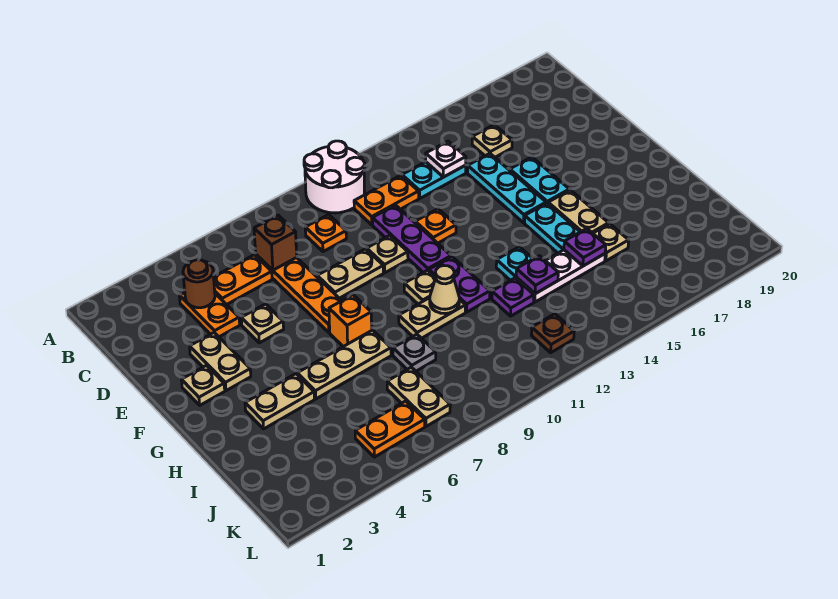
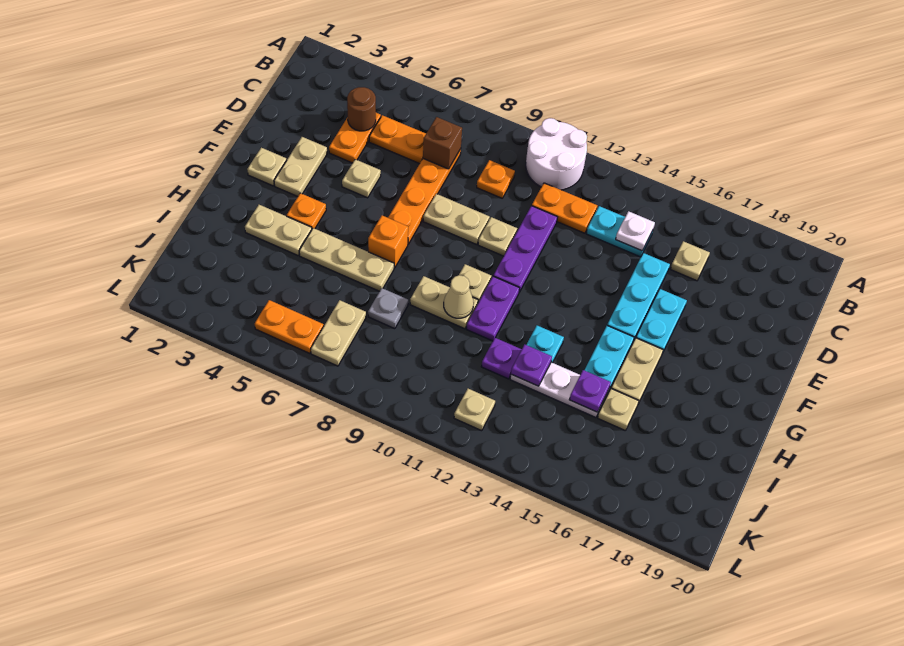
orange plate E12 level 1 -> orange plate G4 level 1
brown plate K12 level 1 -> tan plate K12 level 1

